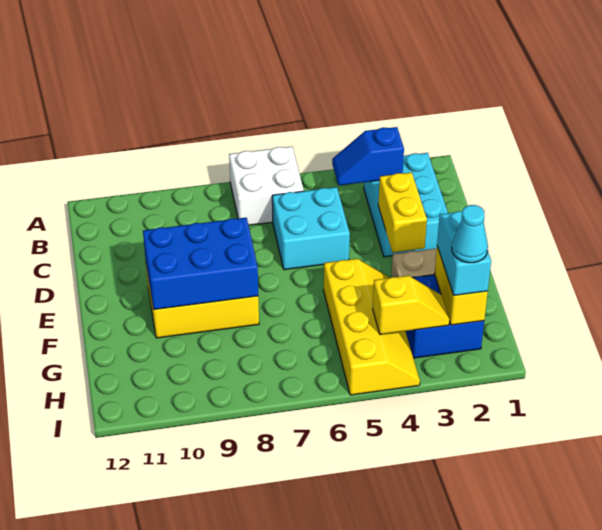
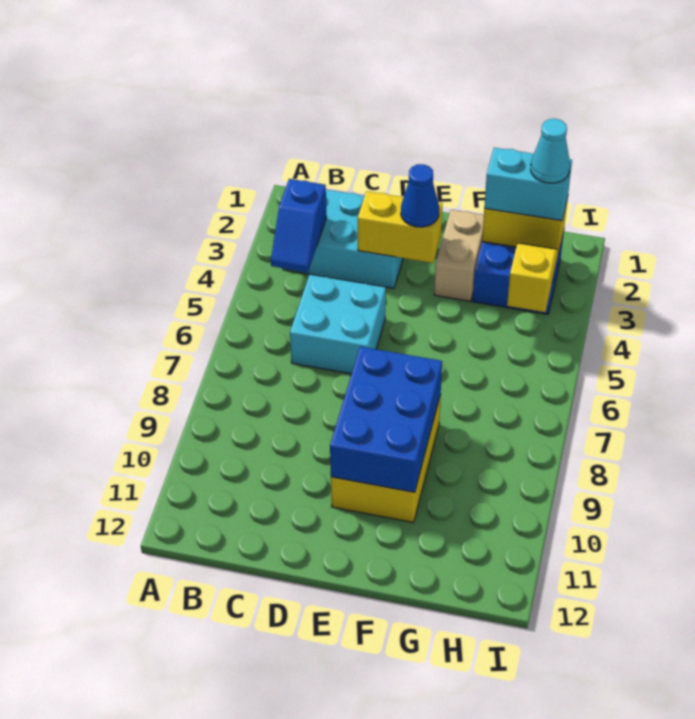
white brick A6:B7 level 1 -> none
none -> blue cone E3 level 3
yellow slope F4:I5 level 1 top 5 -> none

